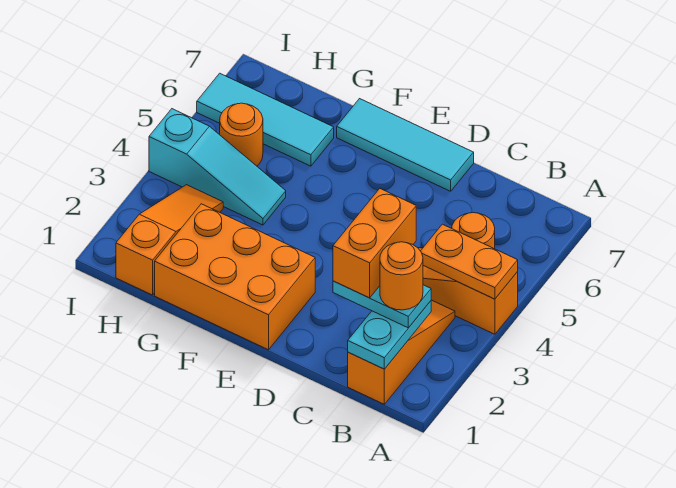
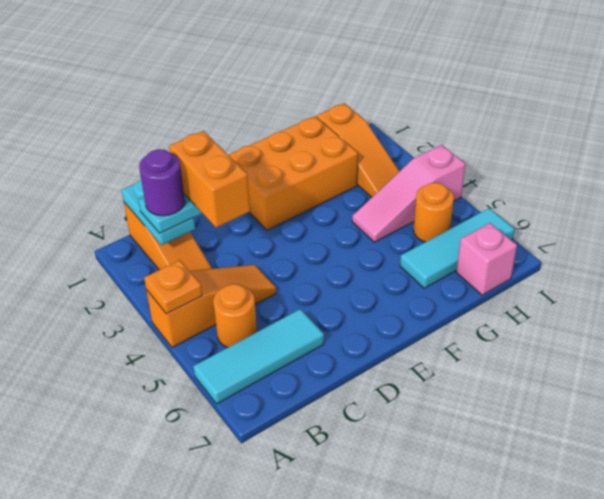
orange plate A4:B4 level 2 -> orange plate A4 level 2
orange round brick B2 level 4 -> purple round brick B2 level 4
cyan tile D7:F7 level 1 -> cyan tile A6:C6 level 1
cyan slope G4:I4 level 1 top I -> pink slope G4:I4 level 1 top I
none -> pink brick H7 level 1

